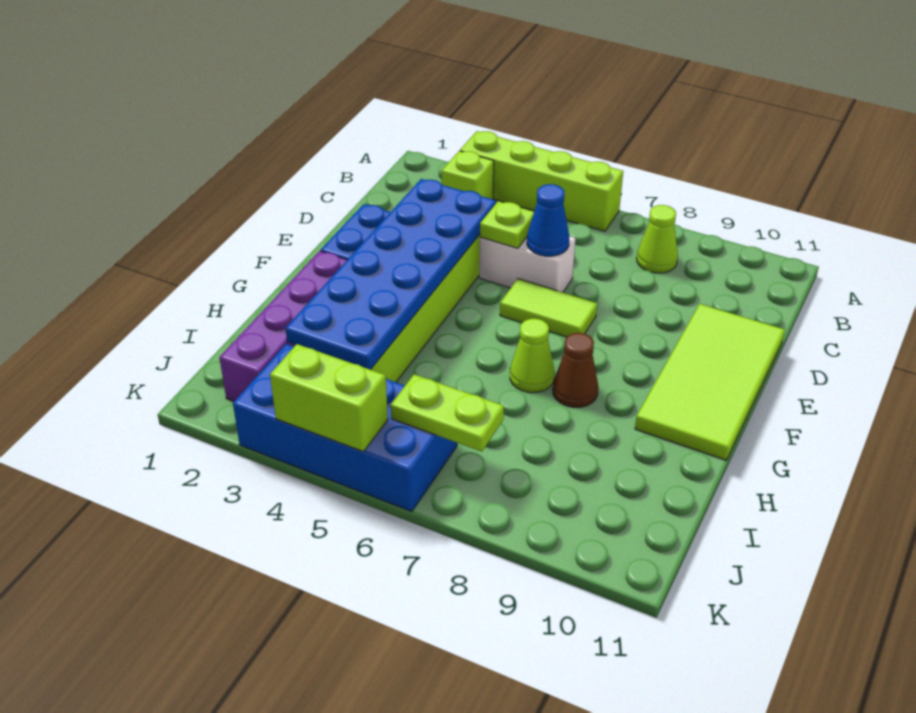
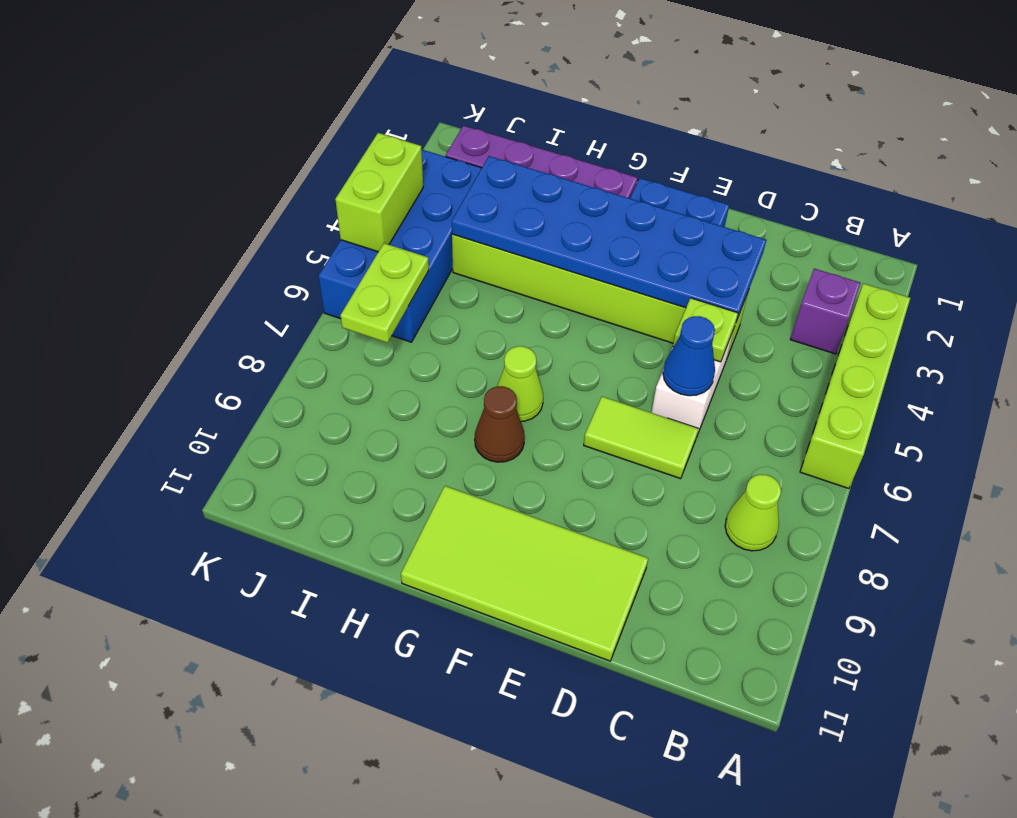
lime brick B3 level 1 -> purple brick B3 level 1
lime tile E6:E7 level 1 -> lime tile D7:E7 level 1

